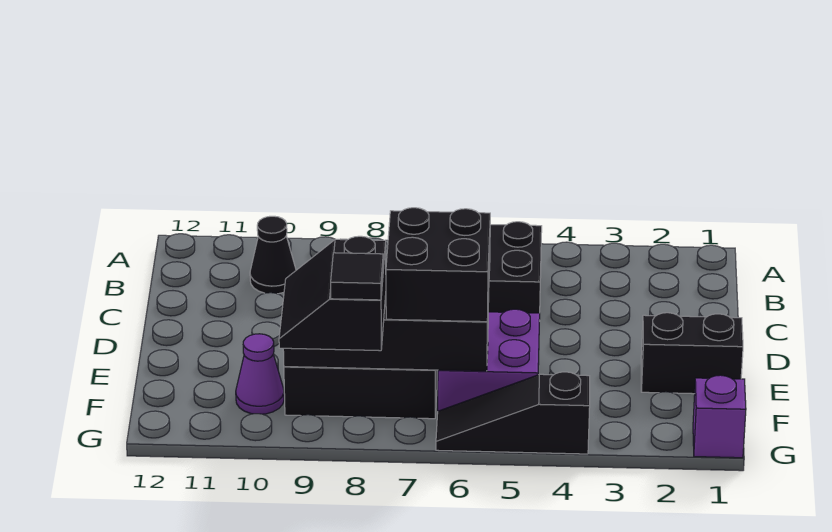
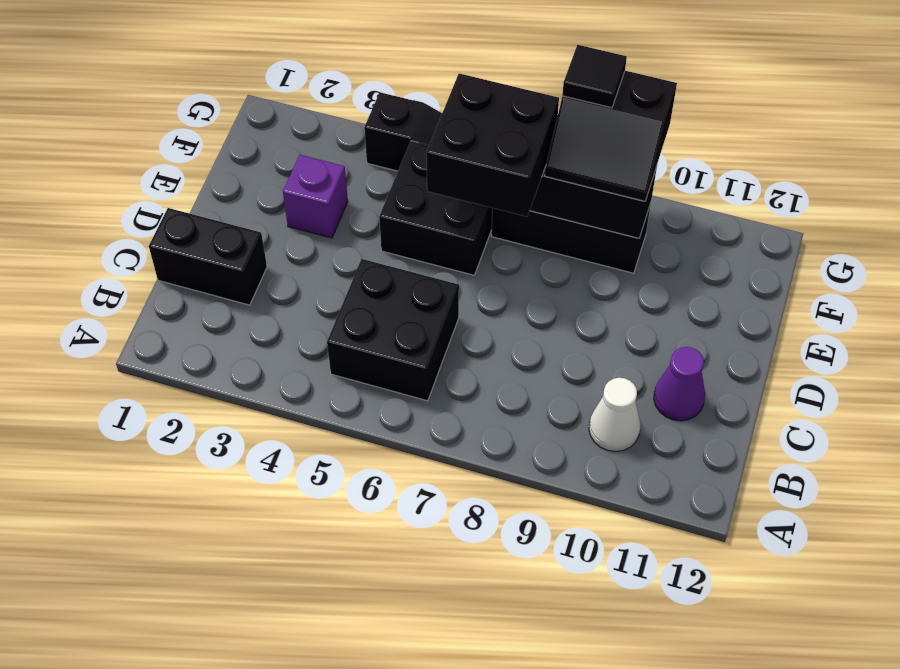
black cone B10 level 1 -> white cone B10 level 1
black brick E1:E2 level 1 -> black brick C1:C2 level 1
purple brick E5:F6 level 1 -> black brick E5:F6 level 1
black slope F8:G9 level 3 top 8 -> black slope F8:G9 level 3 top G
purple cone F10 level 1 -> purple cone C11 level 1
purple brick G1 level 1 -> purple brick E3 level 1

